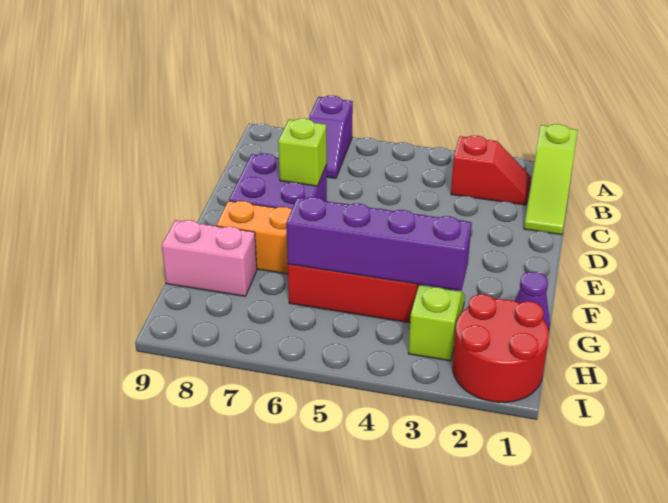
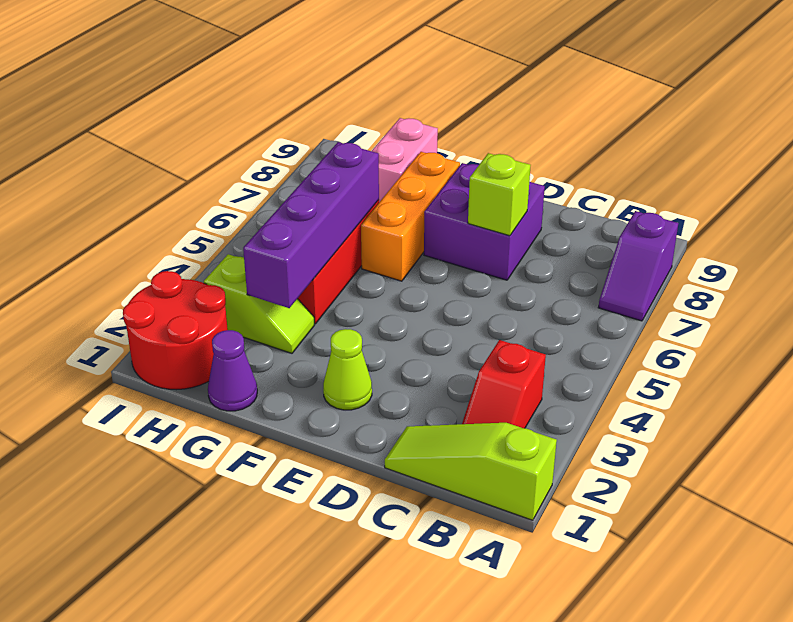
purple slope A7:B7 level 1 top A -> purple slope A7:A8 level 1 top 8
none -> lime cone E2 level 1

